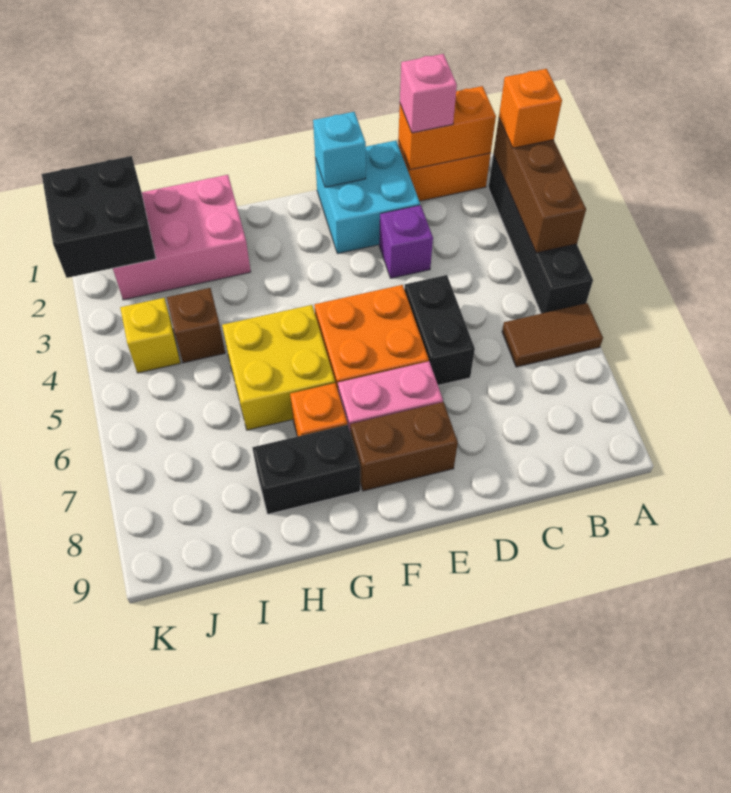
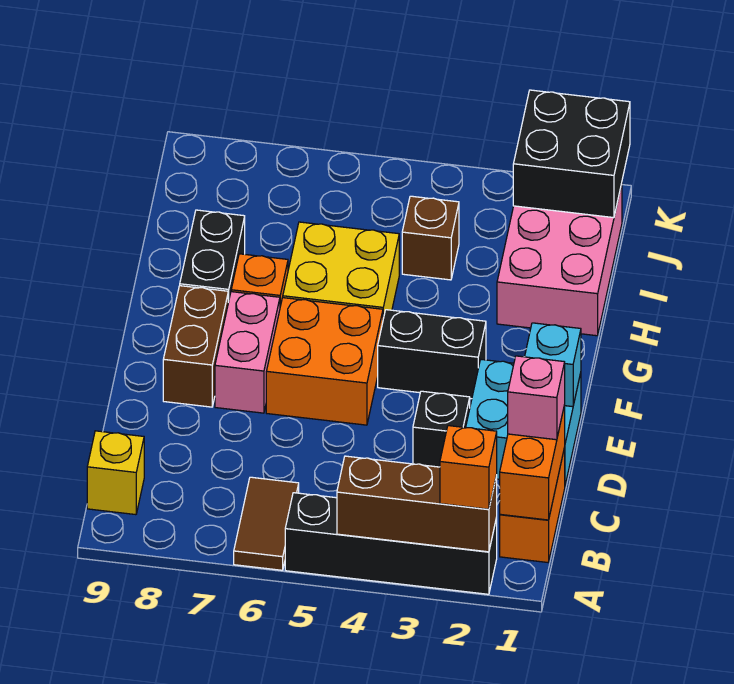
purple brick D3 level 1 -> black brick D3 level 1
black brick D5:D6 level 1 -> black brick F3:F4 level 1
yellow brick J4 level 1 -> yellow brick B9 level 1

